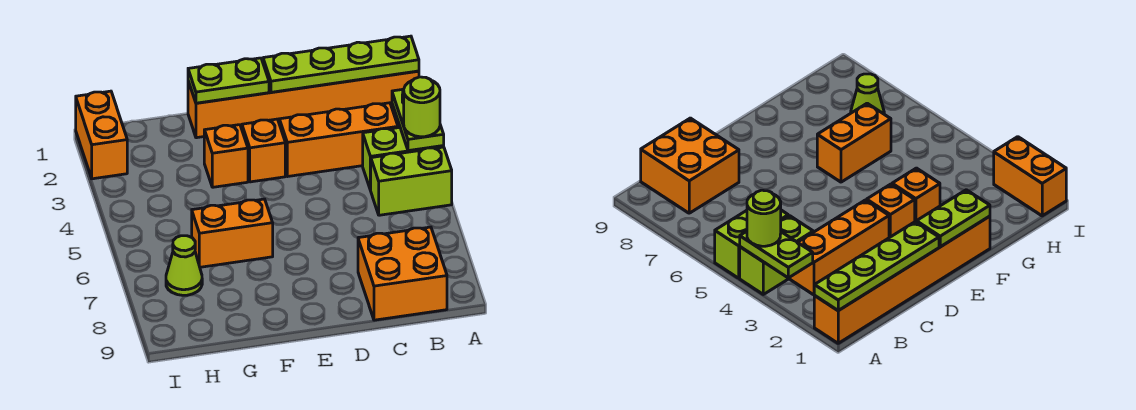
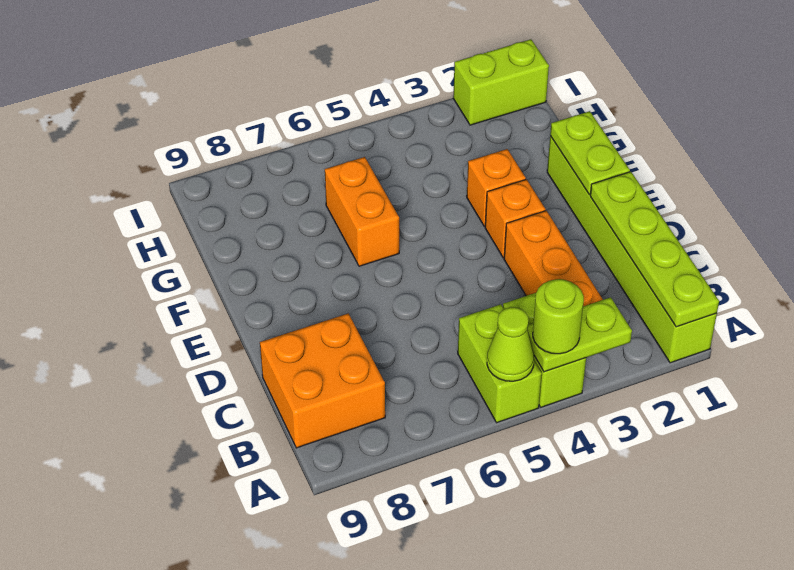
orange brick A1:F1 level 1 -> lime brick A1:F1 level 1
lime cone H7 level 1 -> lime cone A5 level 2
orange brick I1:I2 level 1 -> lime brick I1:I2 level 1

